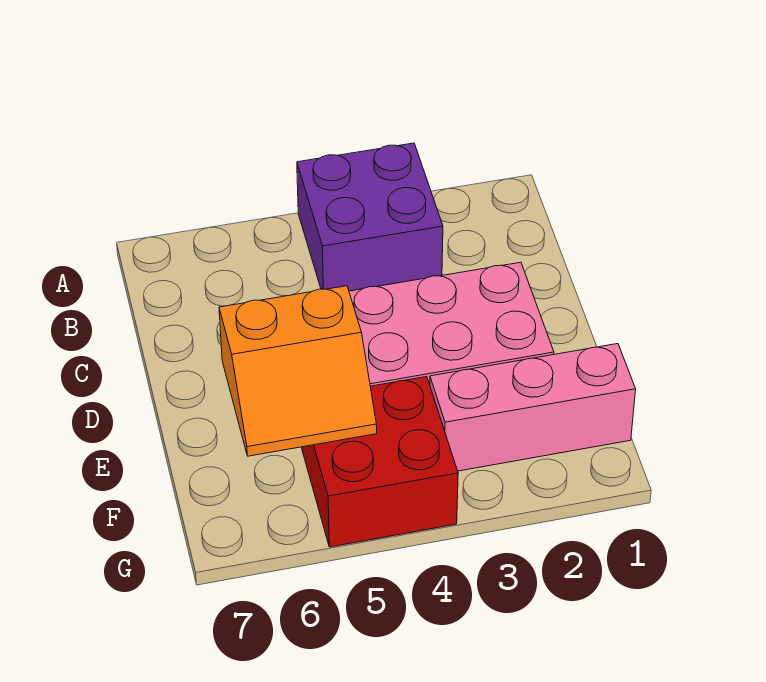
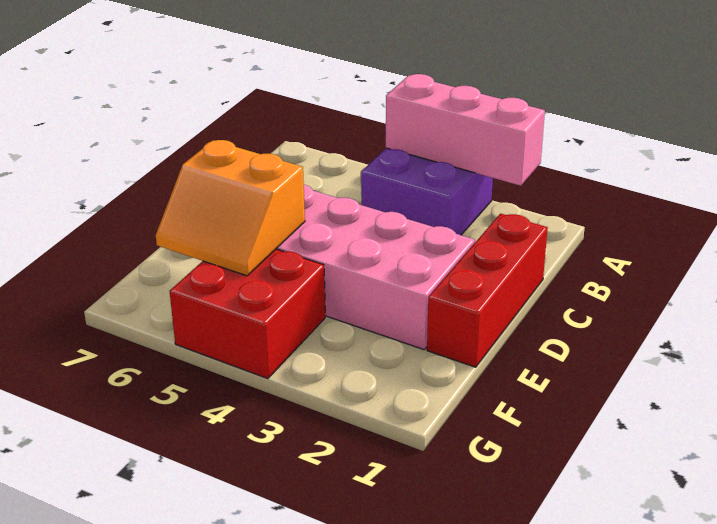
none -> red brick C1:E1 level 1
pink brick F1:F3 level 1 -> pink brick A2:A4 level 2

